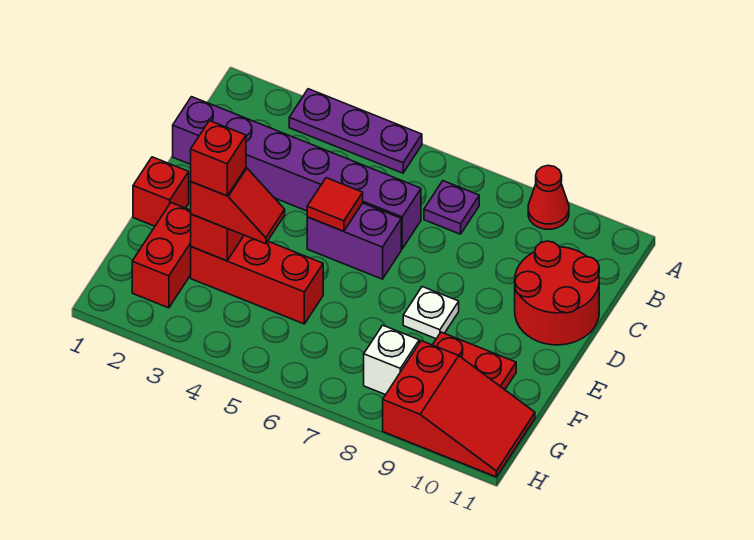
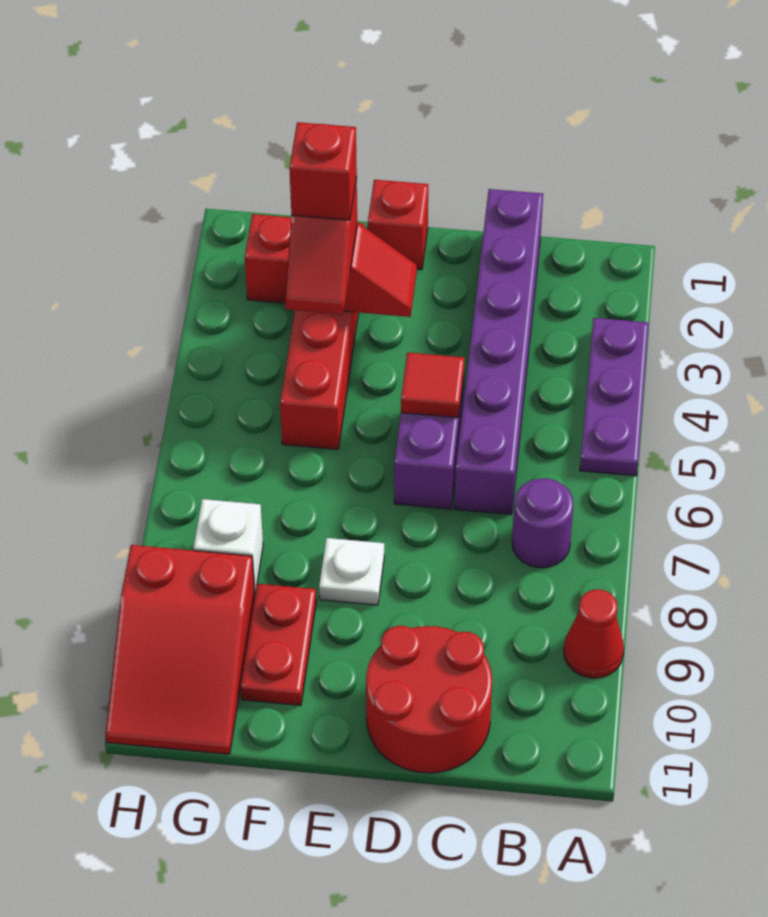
purple plate B7 level 1 -> purple round brick B7 level 1

